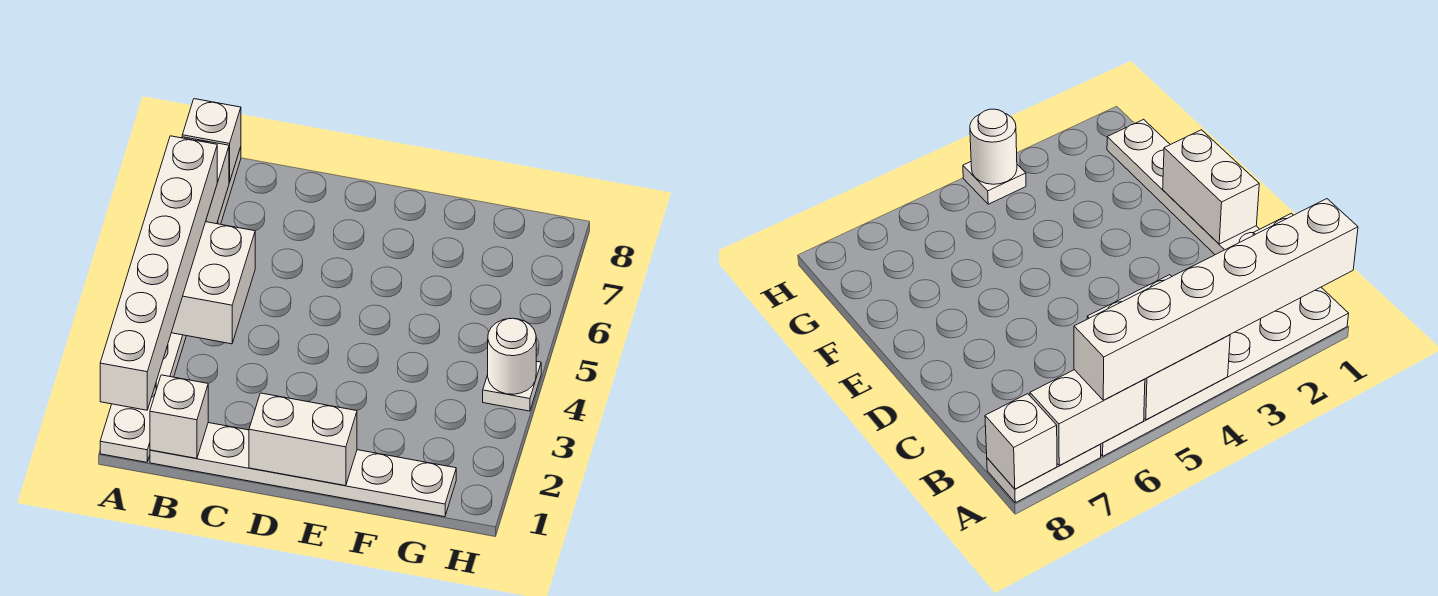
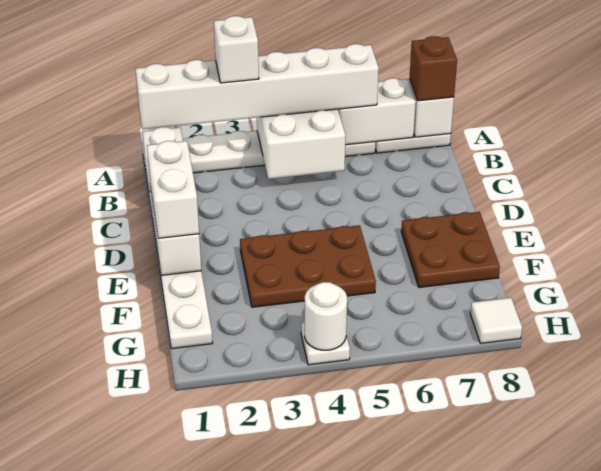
none -> white brick A3 level 4
none -> brown brick A8 level 3
none -> white brick D1:E1 level 3
none -> brown plate E3:F5 level 1
none -> brown plate E7:F8 level 1
none -> white tile H8 level 1

